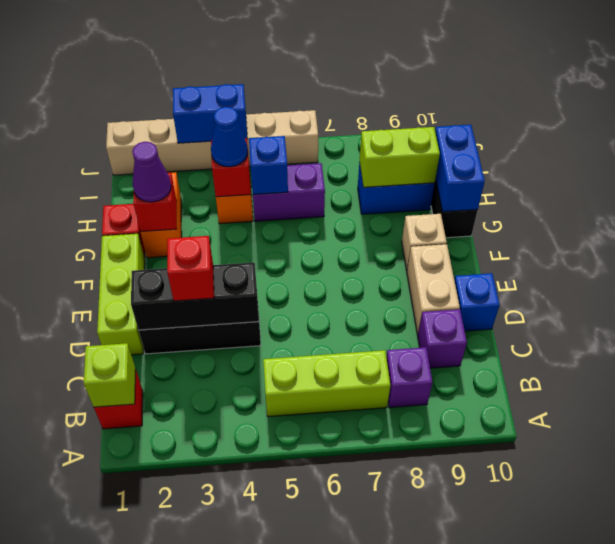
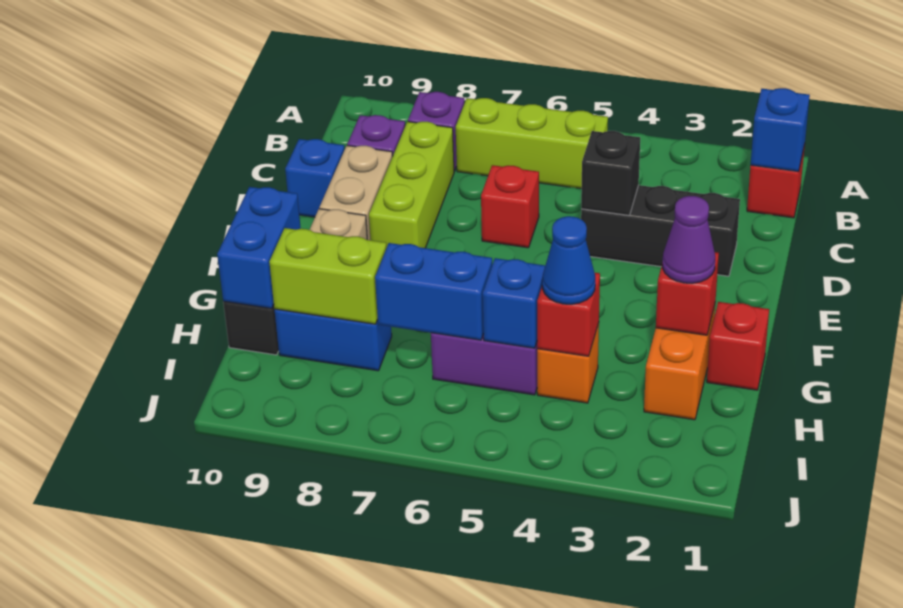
lime brick B1 level 2 -> blue brick B1 level 2
lime brick D1:F1 level 1 -> lime brick C8:E8 level 1
black brick D2:D4 level 2 -> black brick D4 level 2
red brick D3 level 3 -> red brick D6 level 1
tan brick J1:J6 level 1 -> none
blue brick J3:J4 level 2 -> blue brick H6:H7 level 2

